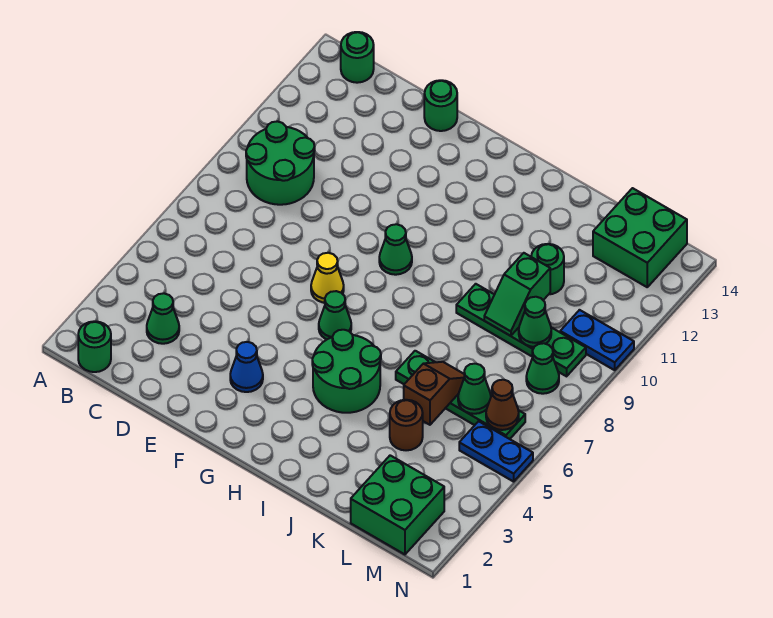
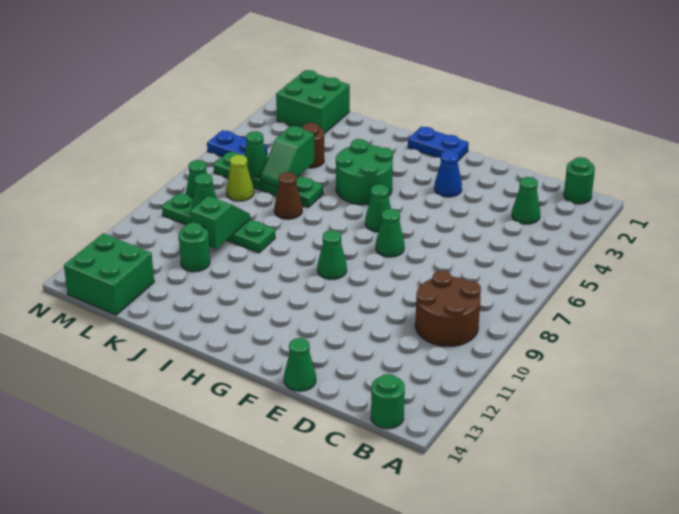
green round brick B9:C10 level 1 -> brown round brick B9:C10 level 1
green round brick E14 level 1 -> green cone E14 level 1
yellow cone F7 level 1 -> green cone F7 level 1
brown slope K5:K6 level 2 top 5 -> green slope K5:K6 level 2 top 5
none -> lime cone L7 level 1
brown cone M6 level 2 -> brown cone J7 level 1
blue plate M10:N10 level 1 -> blue plate G1:H1 level 1

